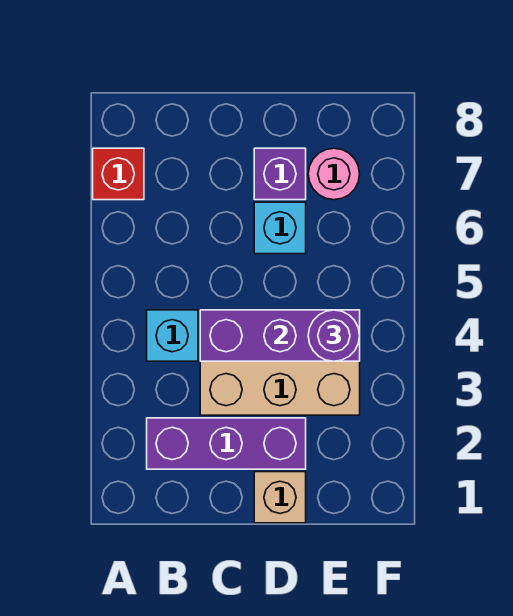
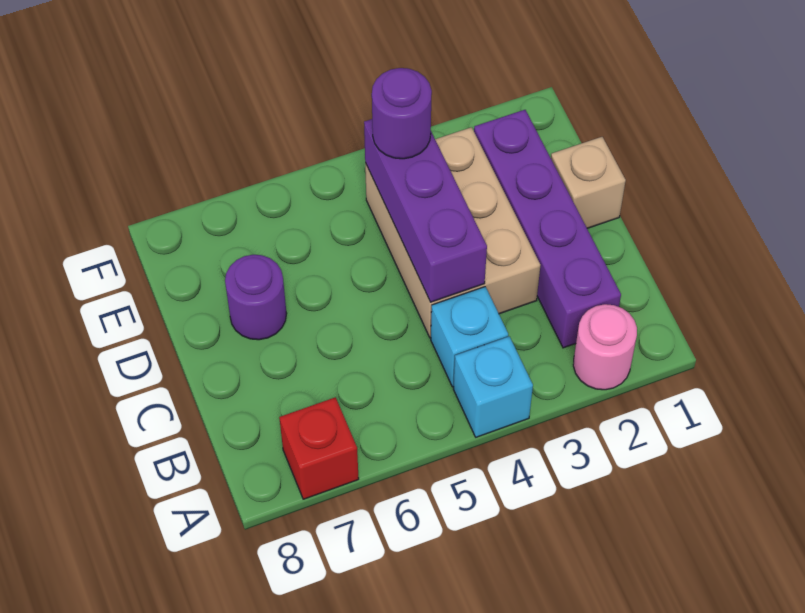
purple brick B2:D2 level 1 -> purple brick B2:E2 level 1
cyan brick D6 level 1 -> cyan brick A4 level 1
purple brick D7 level 1 -> purple round brick D7 level 1
pink round brick E7 level 1 -> pink round brick A2 level 1

